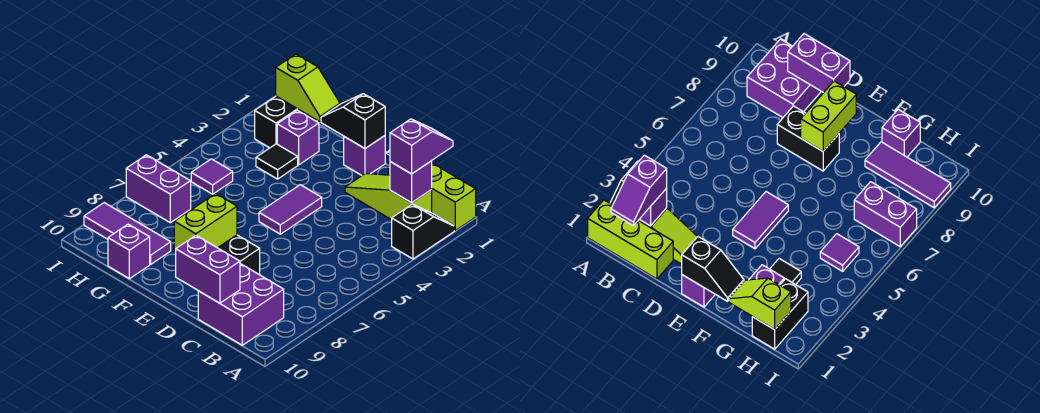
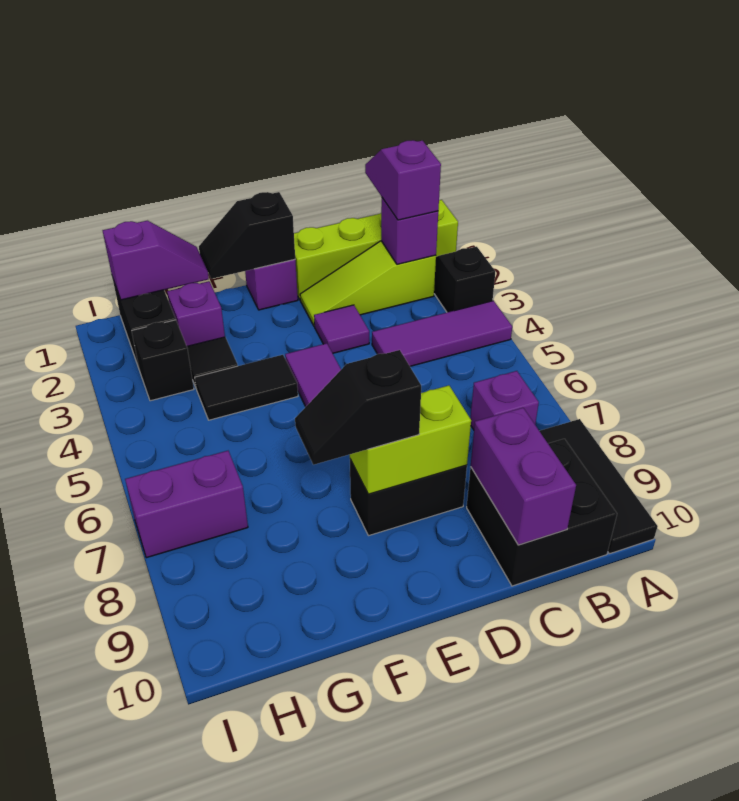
lime brick A1:C1 level 1 -> lime brick A1:D1 level 1
none -> black tile A8:A10 level 1
purple brick B9:C10 level 1 -> black brick B9:C10 level 1
purple brick C10:D10 level 2 -> purple brick C9:C10 level 2
lime brick E8:E9 level 2 -> lime brick D8:E8 level 2
none -> black slope E8:F8 level 3 top E
none -> black tile F4:G4 level 1
lime slope G1:H1 level 2 top H -> purple slope G1:H1 level 2 top H
purple tile G9:I9 level 1 -> purple tile A4:C4 level 1
purple brick G10 level 1 -> purple brick B7 level 1
none -> black brick H3 level 1
purple tile H5 level 1 -> purple tile D3 level 1

